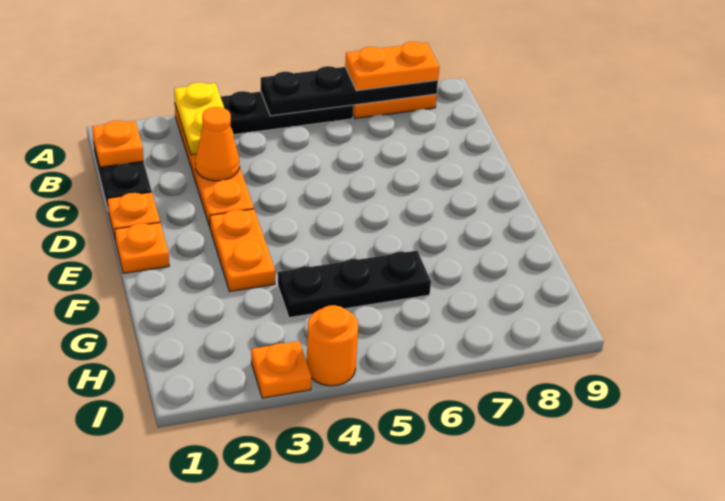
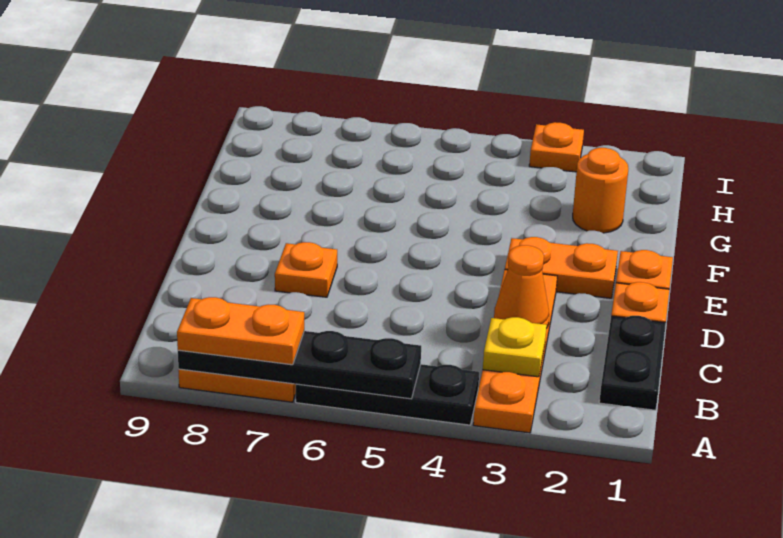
yellow plate A3:B3 level 2 -> yellow plate B3 level 2
orange plate B1 level 2 -> orange plate D7 level 1
orange plate E3:F3 level 1 -> orange plate E2:E3 level 1
black plate G4:G6 level 1 -> none
orange round brick I4 level 1 -> orange round brick G2 level 1

